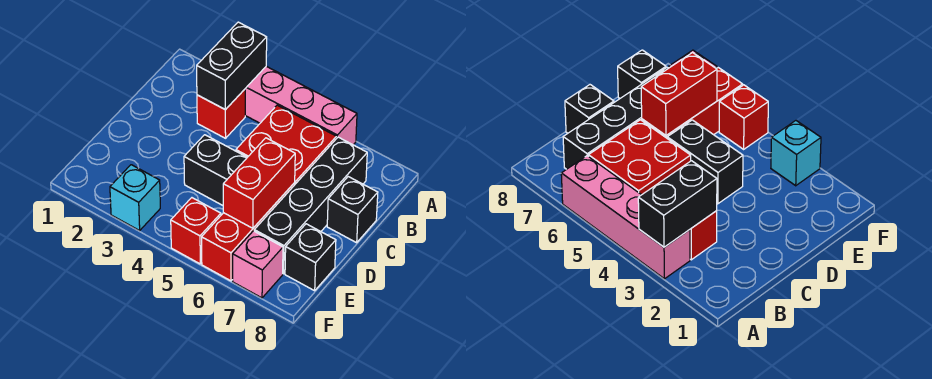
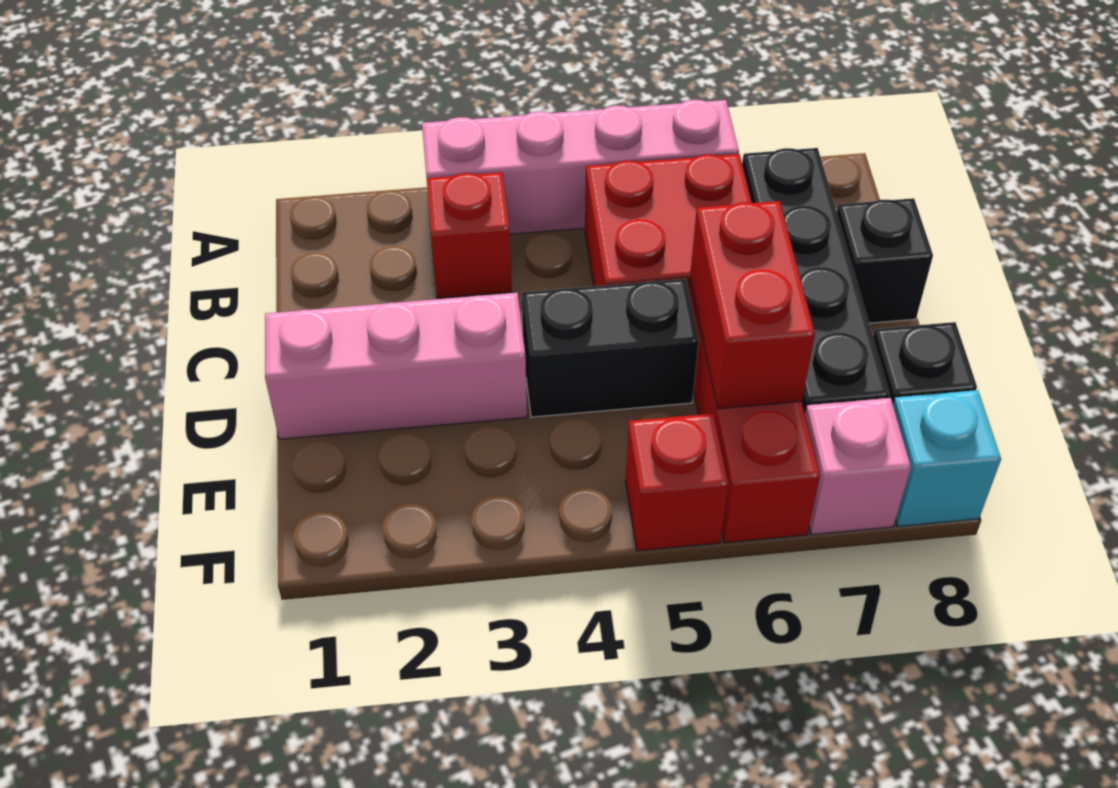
black brick A3:B3 level 2 -> none
none -> pink brick D1:D3 level 1
cyan brick F3 level 1 -> cyan brick F8 level 1

